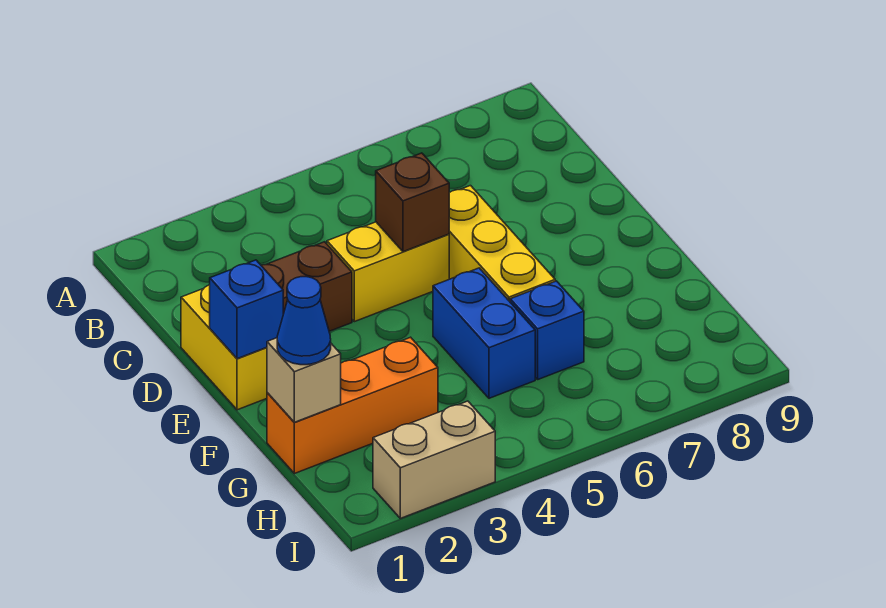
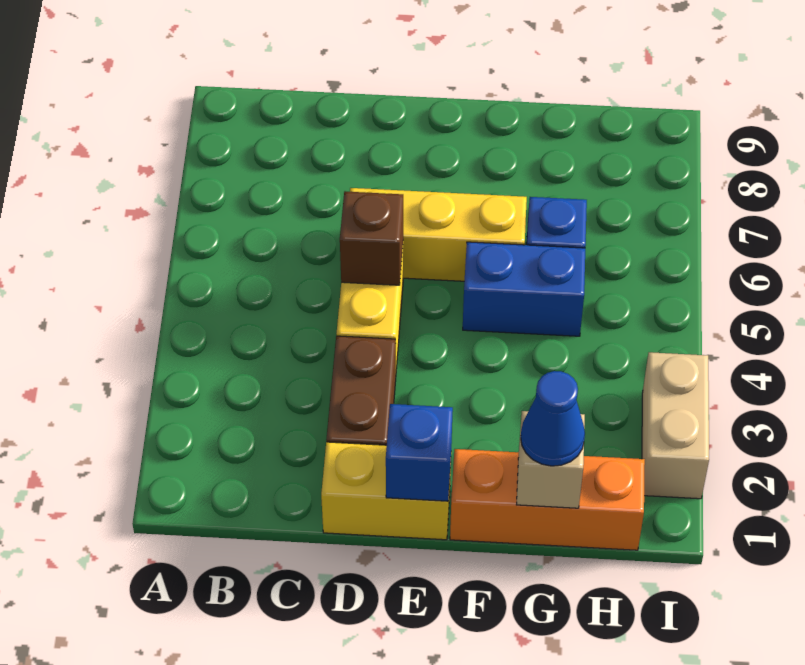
orange brick G1:G3 level 1 -> orange brick F1:H1 level 1

